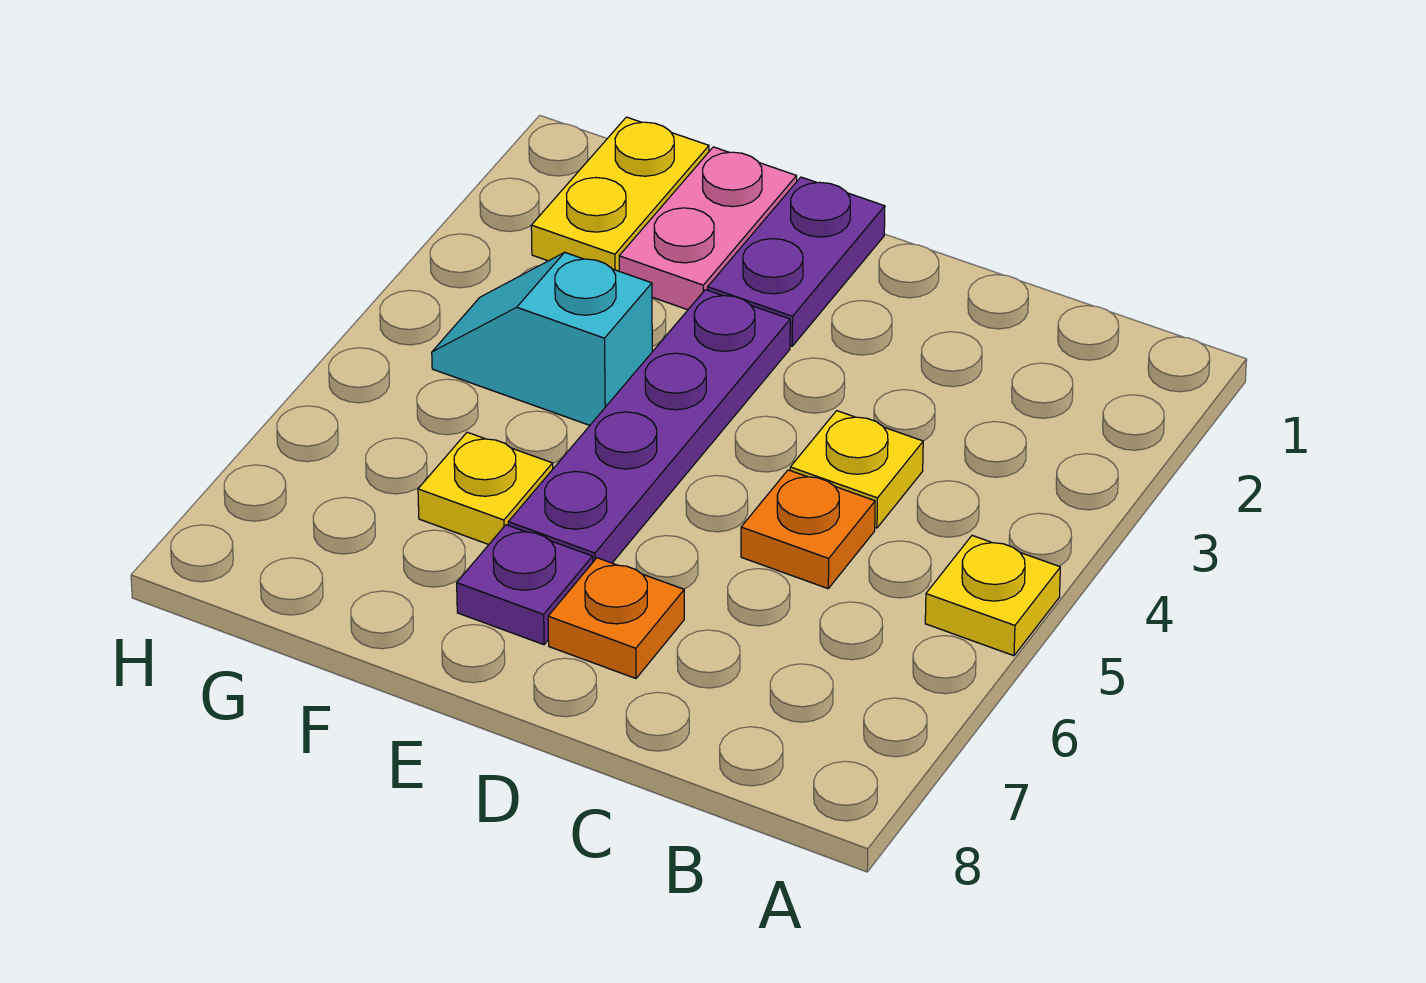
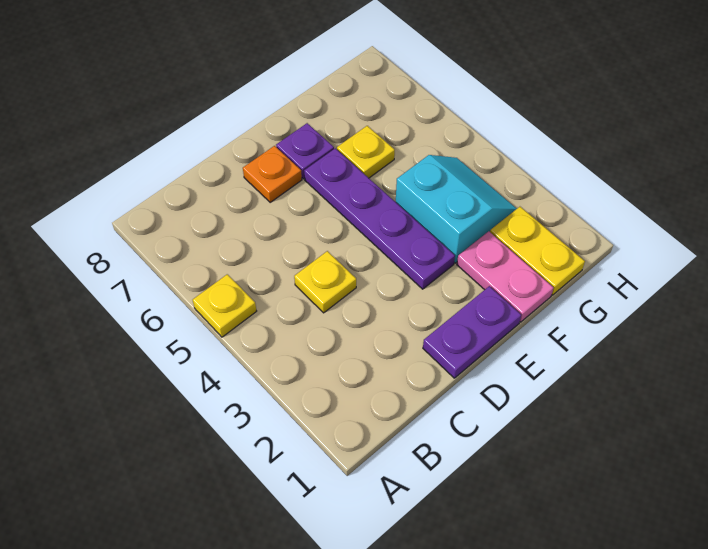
orange plate C5 level 1 -> none
purple plate E1:E2 level 1 -> purple plate D1:E1 level 1
cyan slope F4:G4 level 1 top F -> cyan slope F3:G4 level 1 top F

